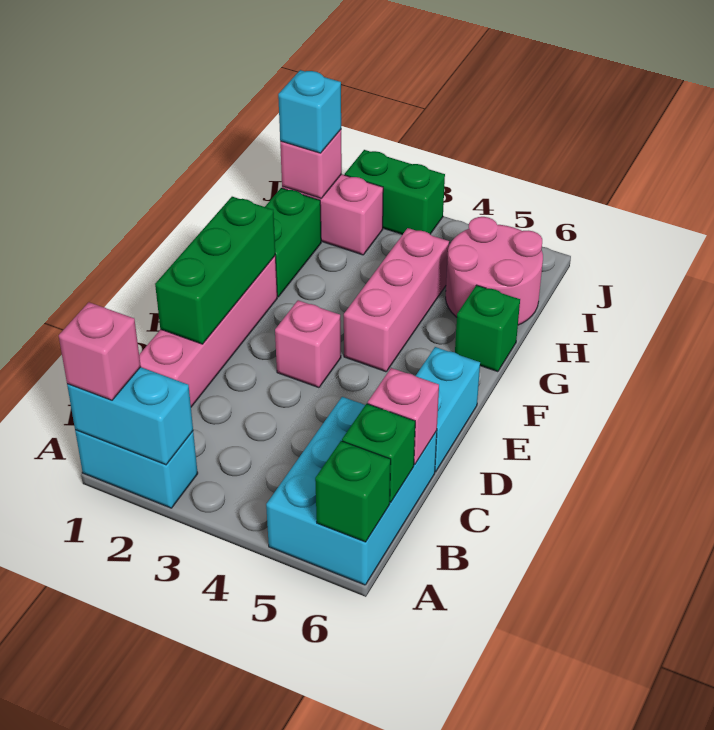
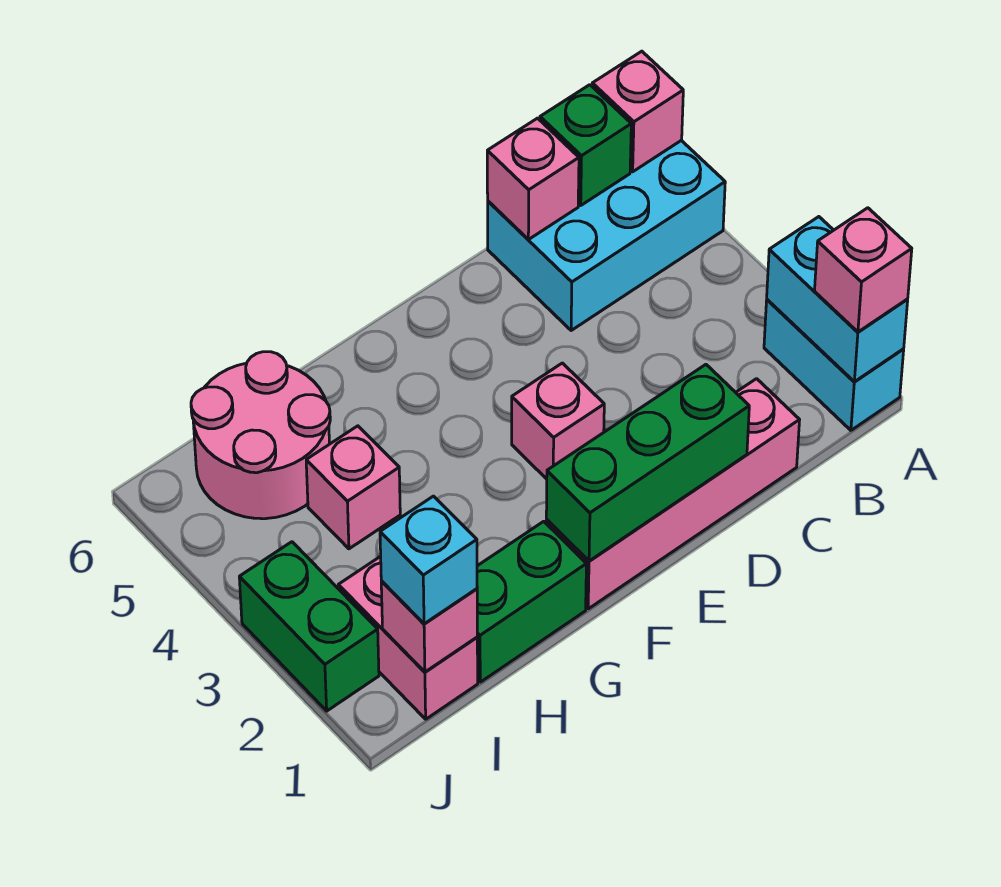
green brick A6 level 2 -> pink brick A6 level 2
cyan brick D6:E6 level 1 -> none
pink brick F4:H4 level 1 -> pink brick H4 level 1
green brick G6 level 1 -> none

